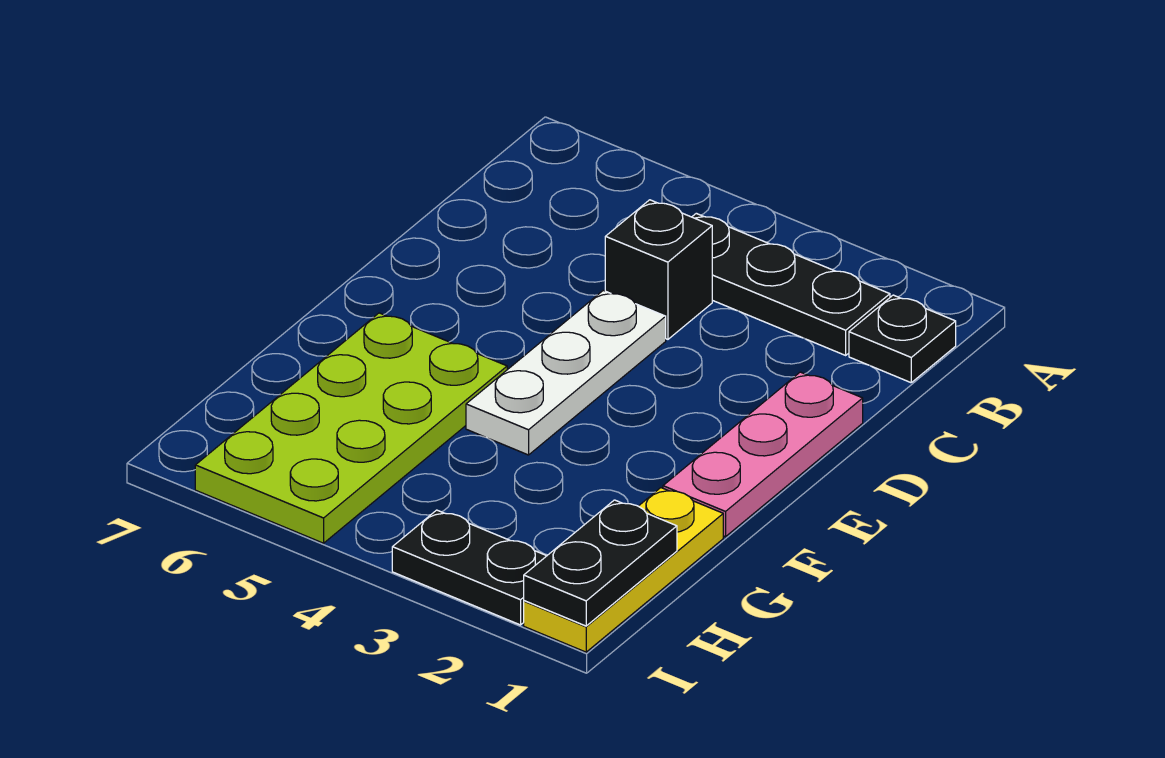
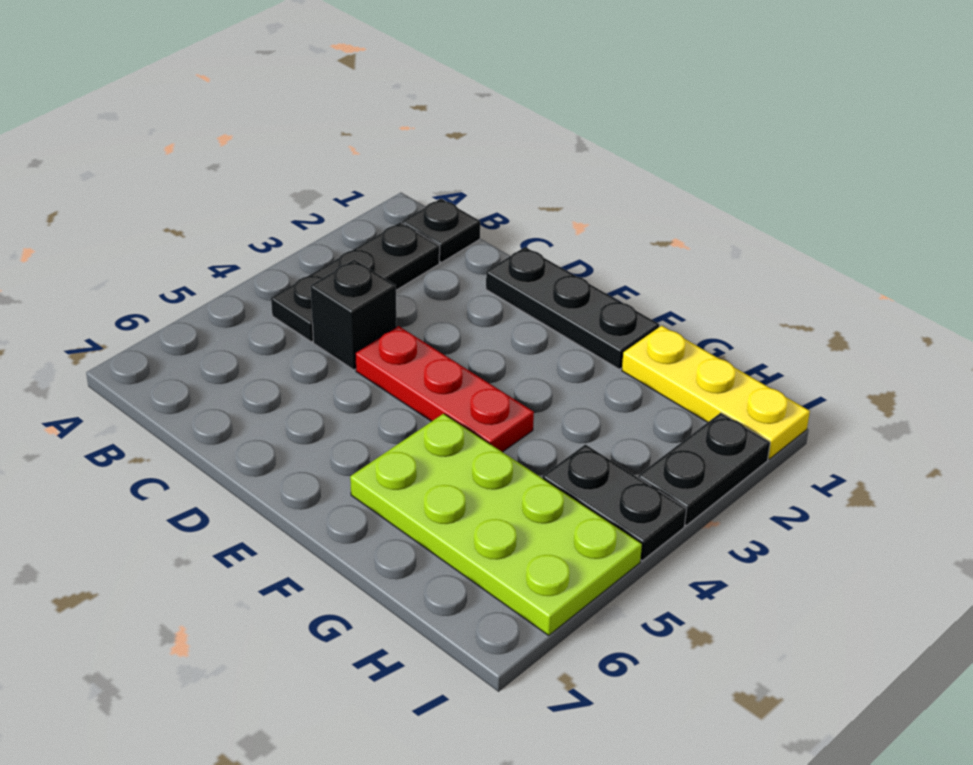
pink plate D1:F1 level 1 -> black plate D1:F1 level 1
white plate D4:F4 level 1 -> red plate D4:F4 level 1
black plate H1:I1 level 2 -> black plate H4:I4 level 1

